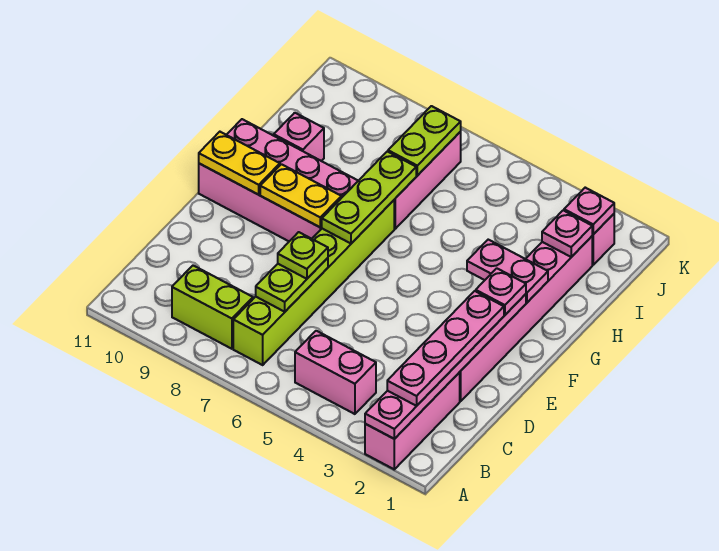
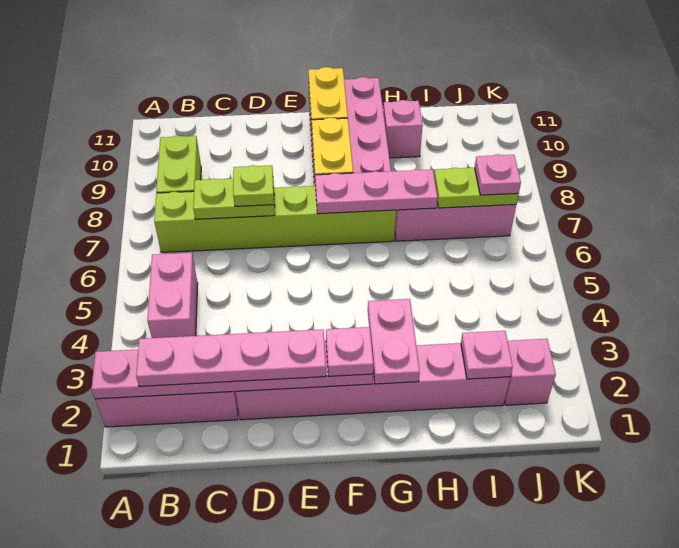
lime plate F7:H7 level 2 -> pink plate F7:H7 level 2
pink plate J2 level 2 -> pink plate J7 level 3

